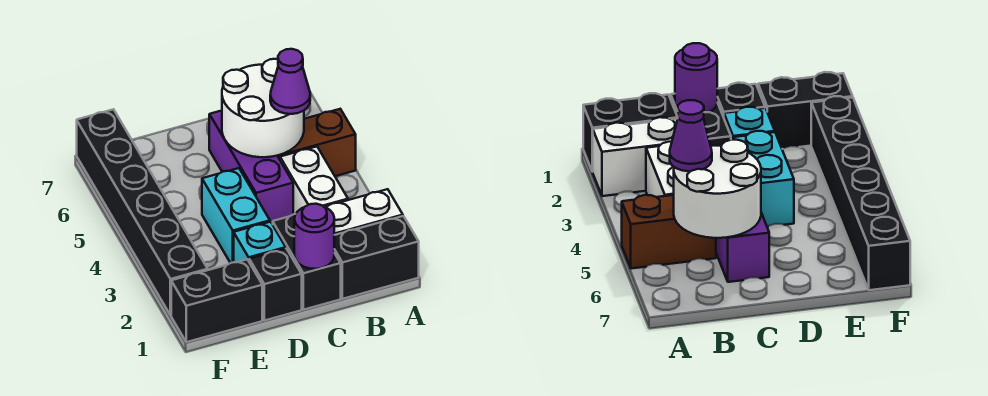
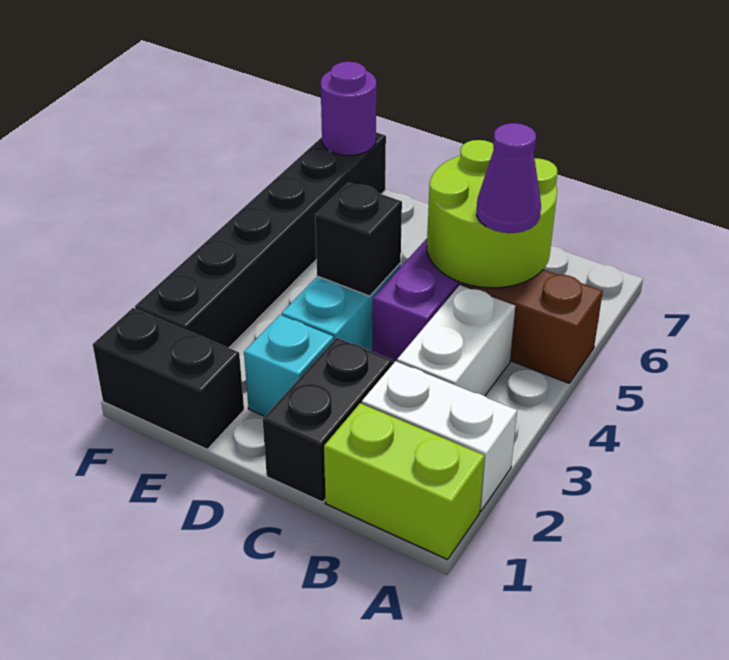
black brick A1:B1 level 1 -> lime brick A1:B1 level 1
white round brick B5:C6 level 2 -> lime round brick B5:C6 level 2
purple round brick C1 level 2 -> purple round brick F7 level 2
black brick D1 level 1 -> black brick D4 level 2

